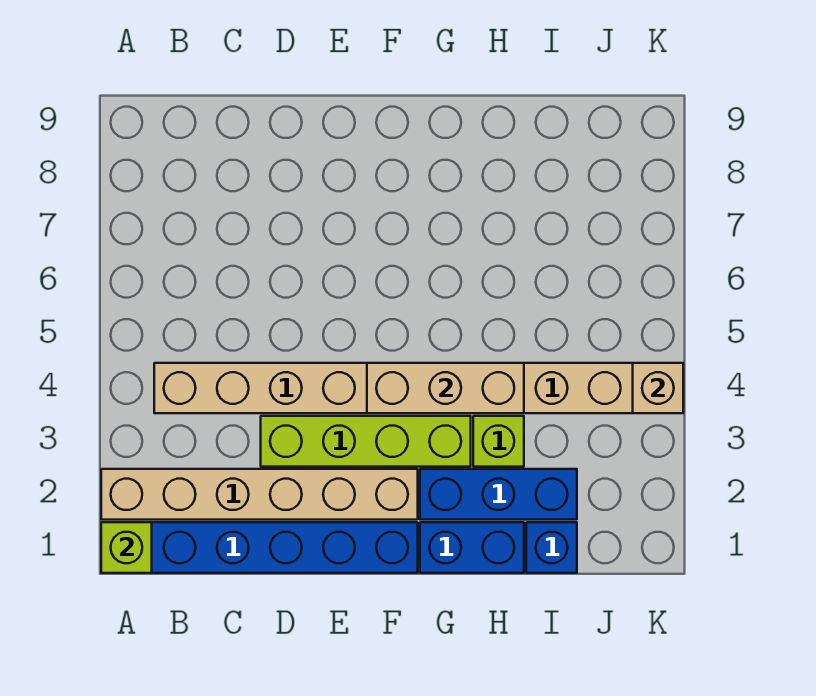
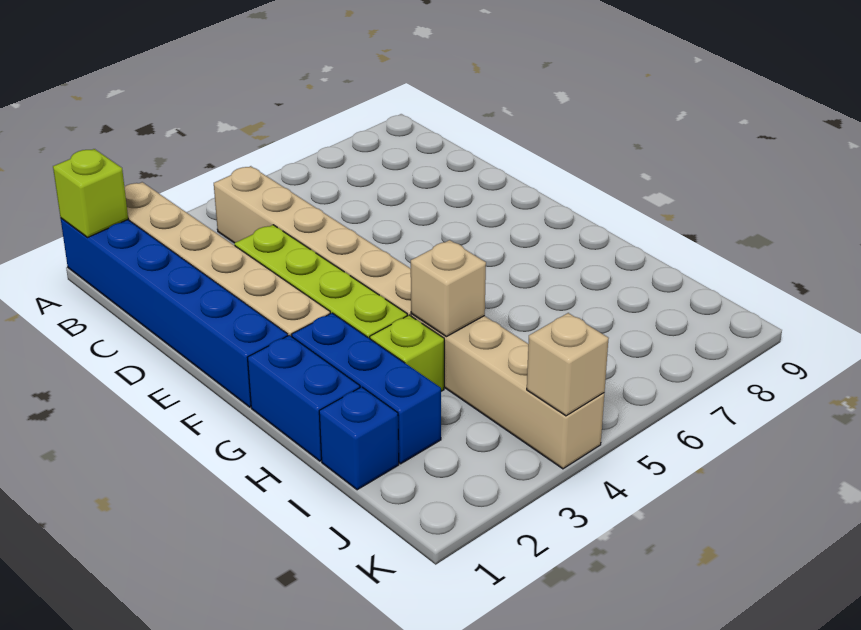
tan brick F4:H4 level 2 -> tan brick H4 level 2

